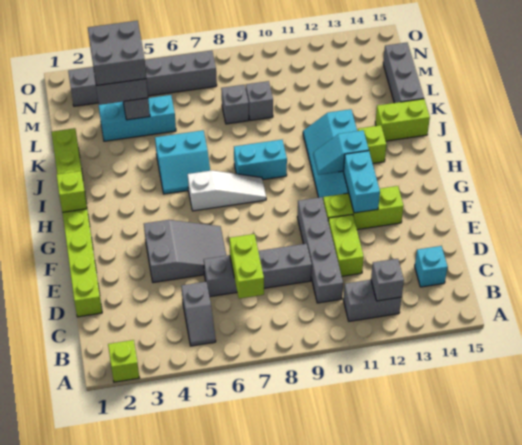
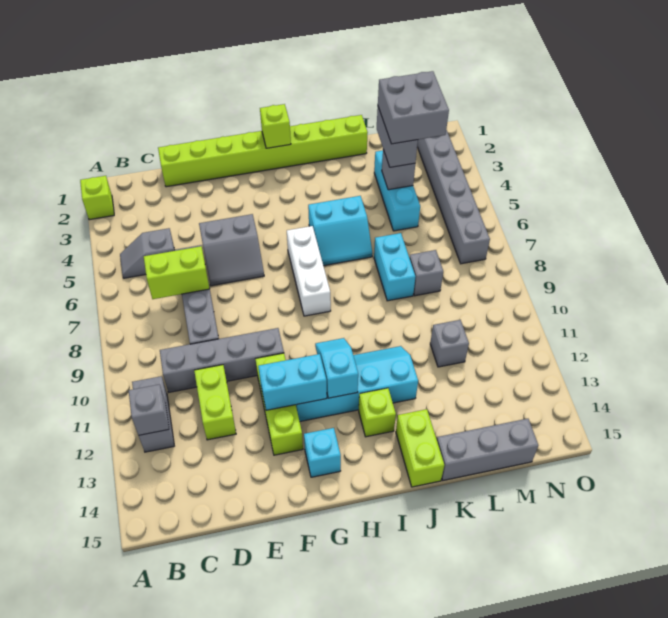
cyan brick C14 level 1 -> cyan brick G14 level 1
lime brick D11:E11 level 1 -> lime brick D11:D12 level 1
grey slope E4:F6 level 1 top 4 -> grey slope E5:F6 level 1 top 5
white slope H6:H8 level 1 top 6 -> white brick H6:H8 level 1
cyan slope I5:J6 level 1 top J -> cyan slope I5:J6 level 1 top 5
cyan brick I8:I9 level 1 -> cyan brick K7:K8 level 1
grey brick L9 level 1 -> grey brick L11 level 1

